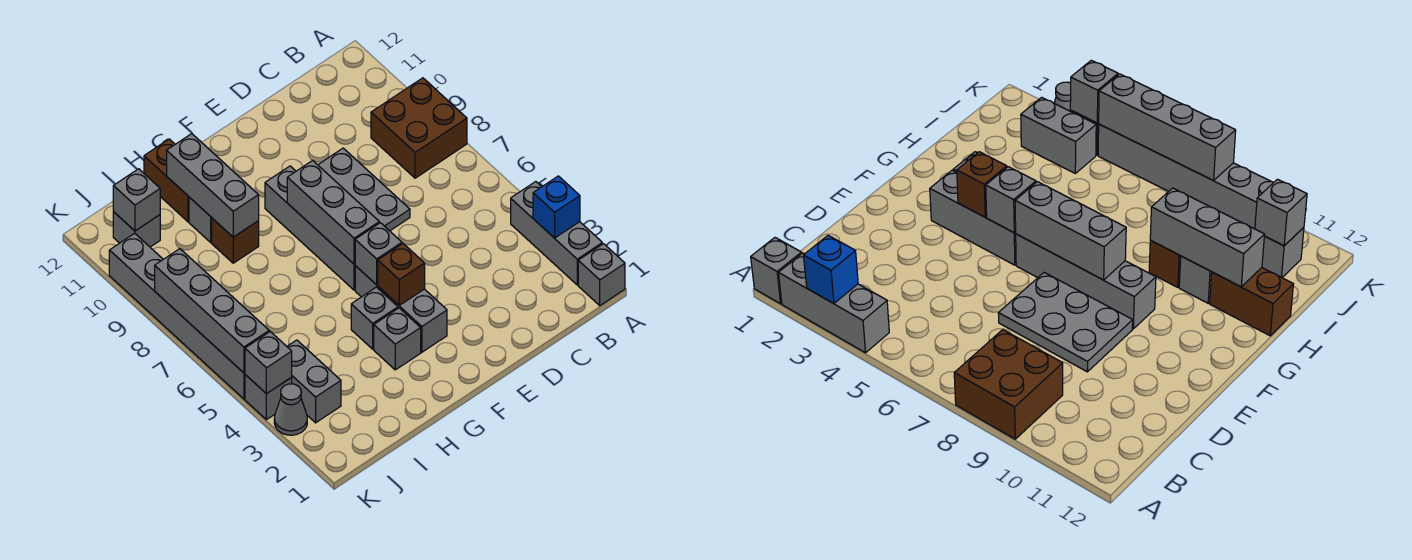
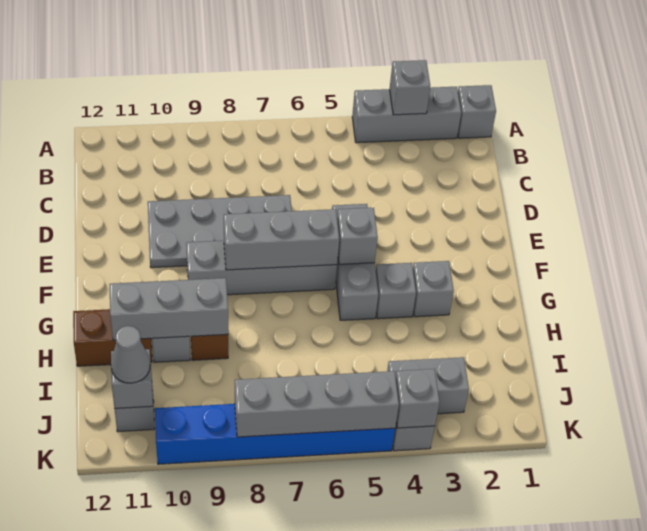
blue brick A3 level 2 -> grey brick A3 level 2
brown brick A8:B9 level 1 -> none
grey plate D7:E9 level 1 -> grey plate D7:E10 level 1
grey brick F3:F5 level 1 -> grey brick E5:G5 level 1
brown brick F4 level 2 -> none
grey cone K3 level 1 -> grey cone J11 level 3
grey brick K5:K10 level 1 -> blue brick K5:K10 level 1

